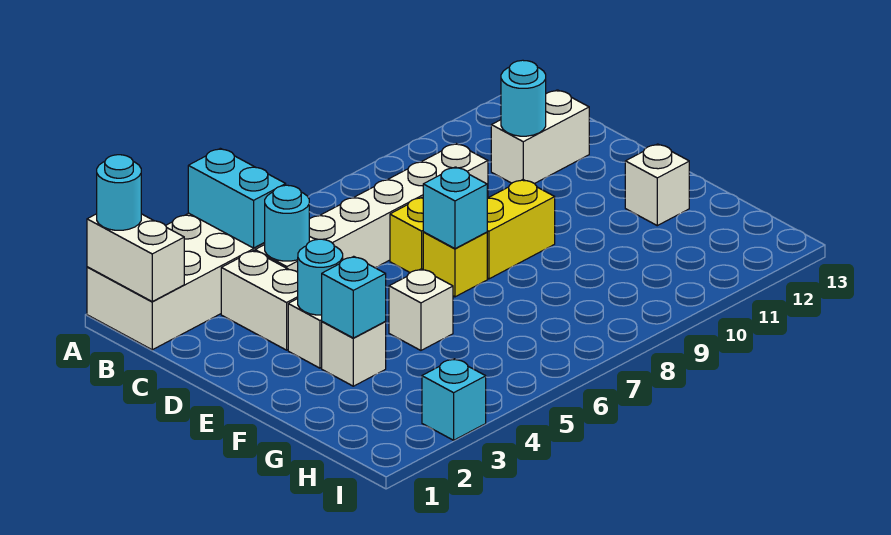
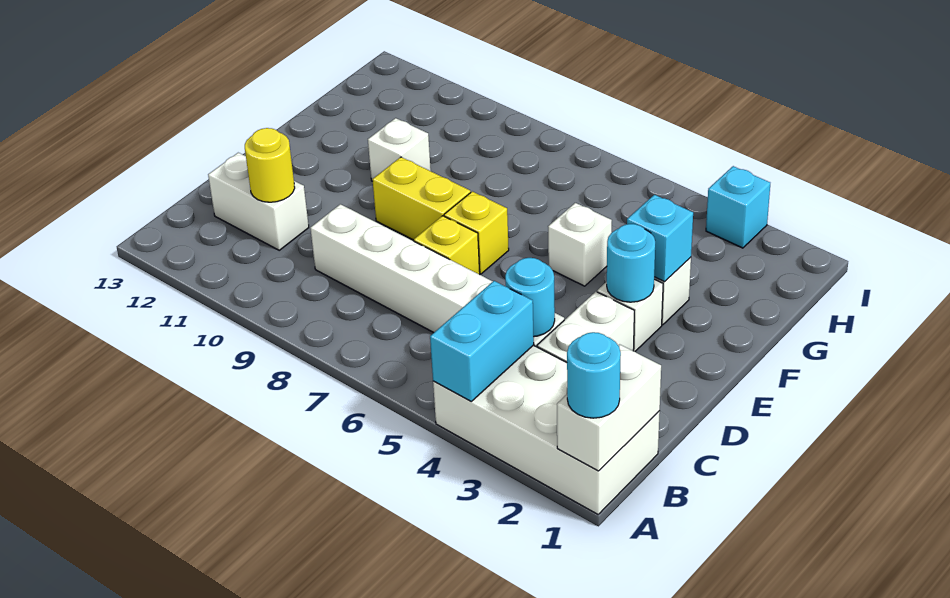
cyan round brick C11 level 2 -> yellow round brick C11 level 2
cyan brick E7 level 2 -> none
white brick F12 level 1 -> white brick F10 level 1

